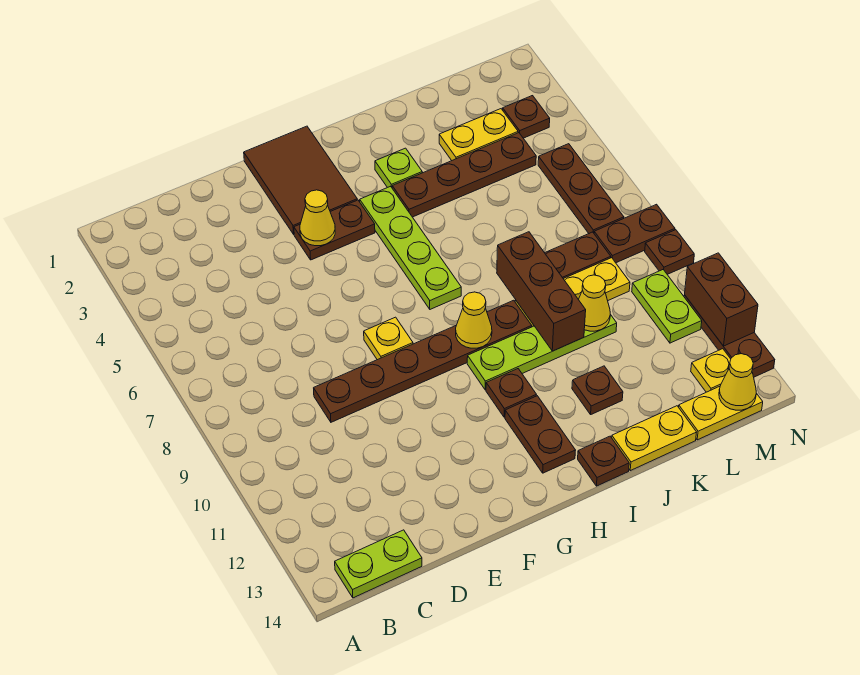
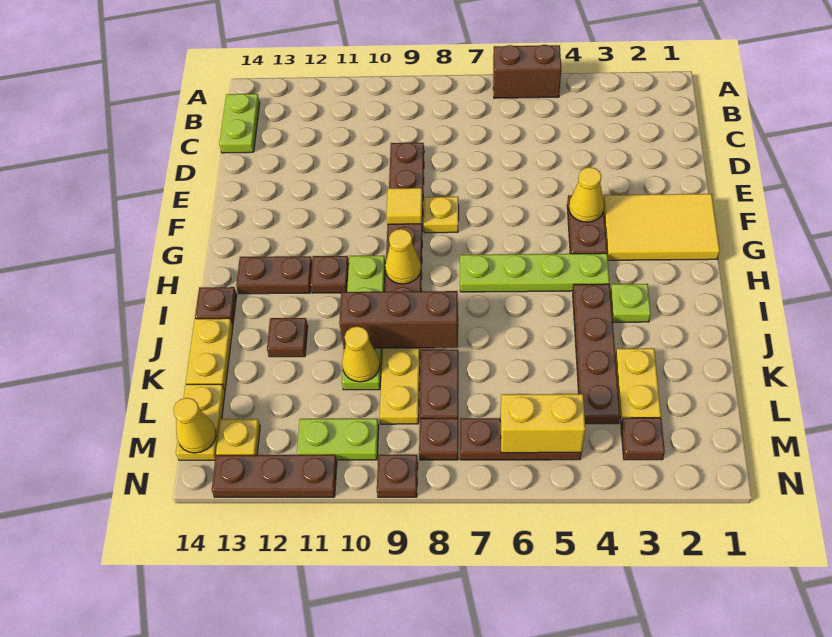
brown tile F1:G3 level 1 -> yellow tile F1:G3 level 1
none -> yellow tile F9 level 2
none -> yellow brick M5:M6 level 2
brown plate M8:N8 level 1 -> brown plate M8 level 1
brown brick N11:N12 level 2 -> brown brick A5:A6 level 1

